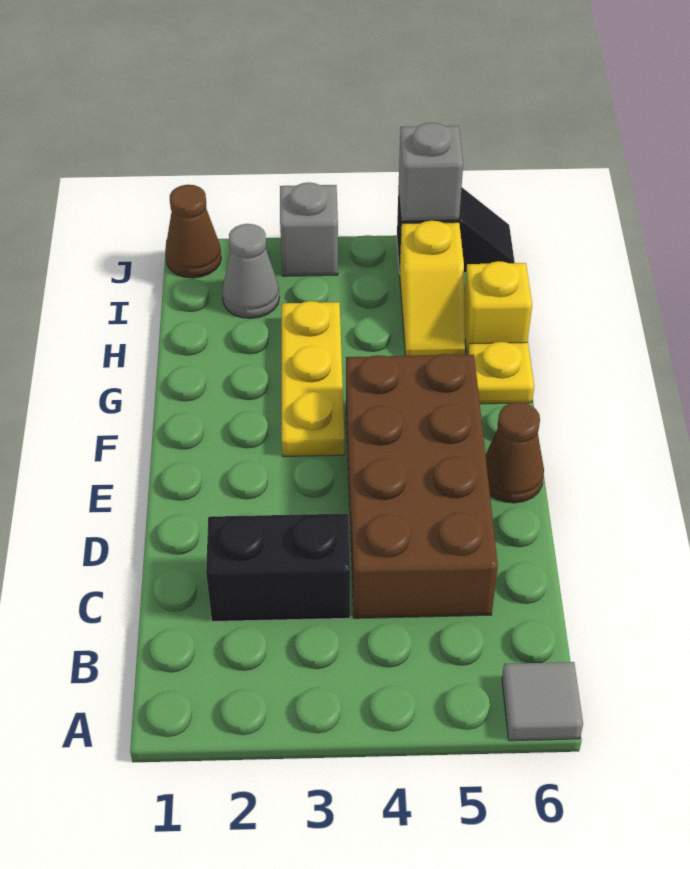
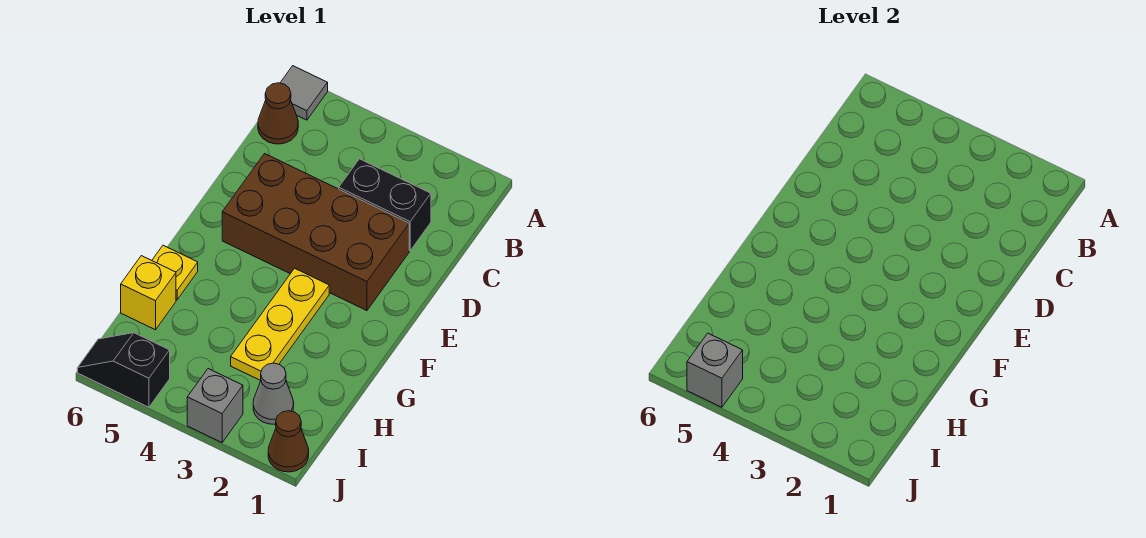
brown brick C4:F5 level 1 -> brown brick D2:E5 level 1
brown cone E6 level 1 -> brown cone B6 level 1
yellow slope H5:I5 level 1 top I -> none

